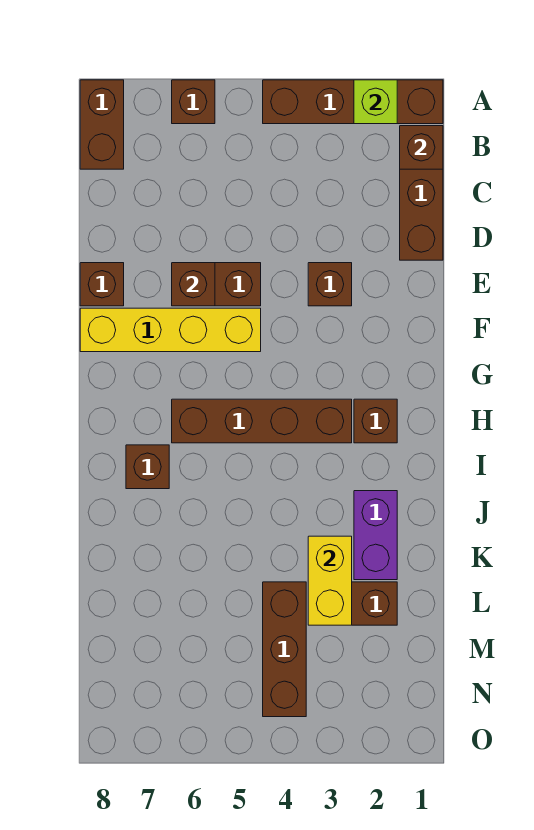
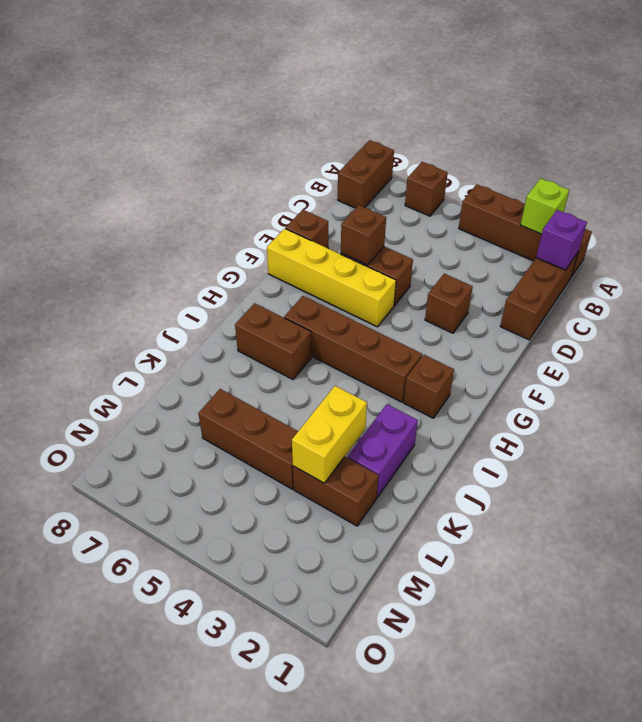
brown brick B1 level 2 -> purple brick B1 level 2
brown brick I7 level 1 -> brown brick I6:I7 level 1
brown brick L4:N4 level 1 -> brown brick L4:L6 level 1

